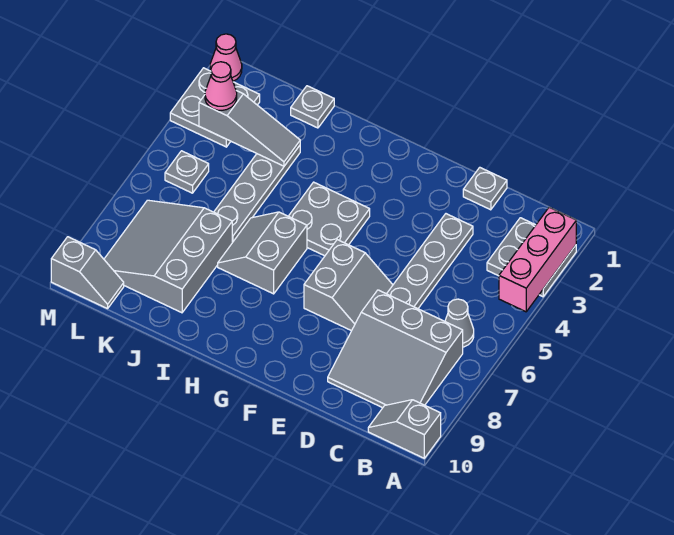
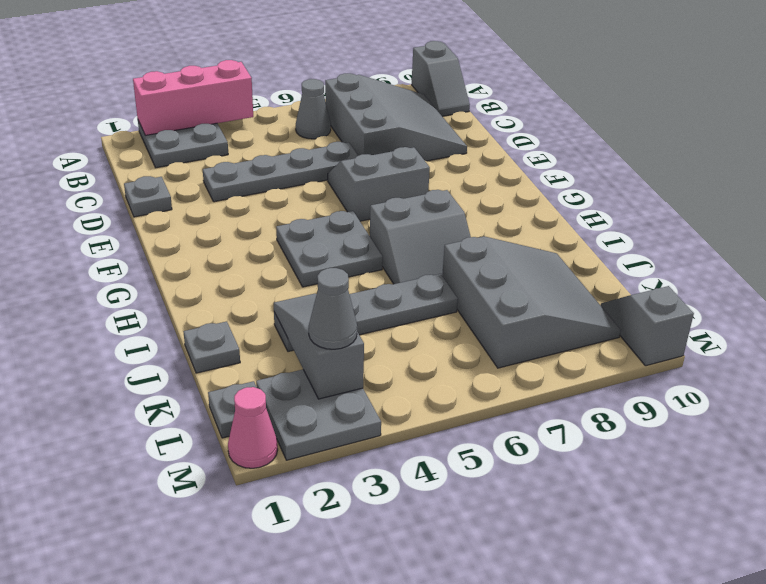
grey slope J7:L9 level 1 top J -> grey slope J7:L9 level 1 top 7
pink cone L3 level 3 -> grey cone L3 level 3
grey plate L5 level 1 -> grey plate L1 level 1

